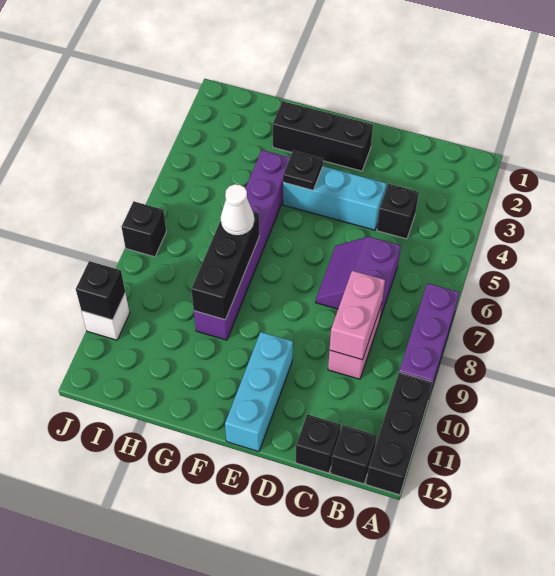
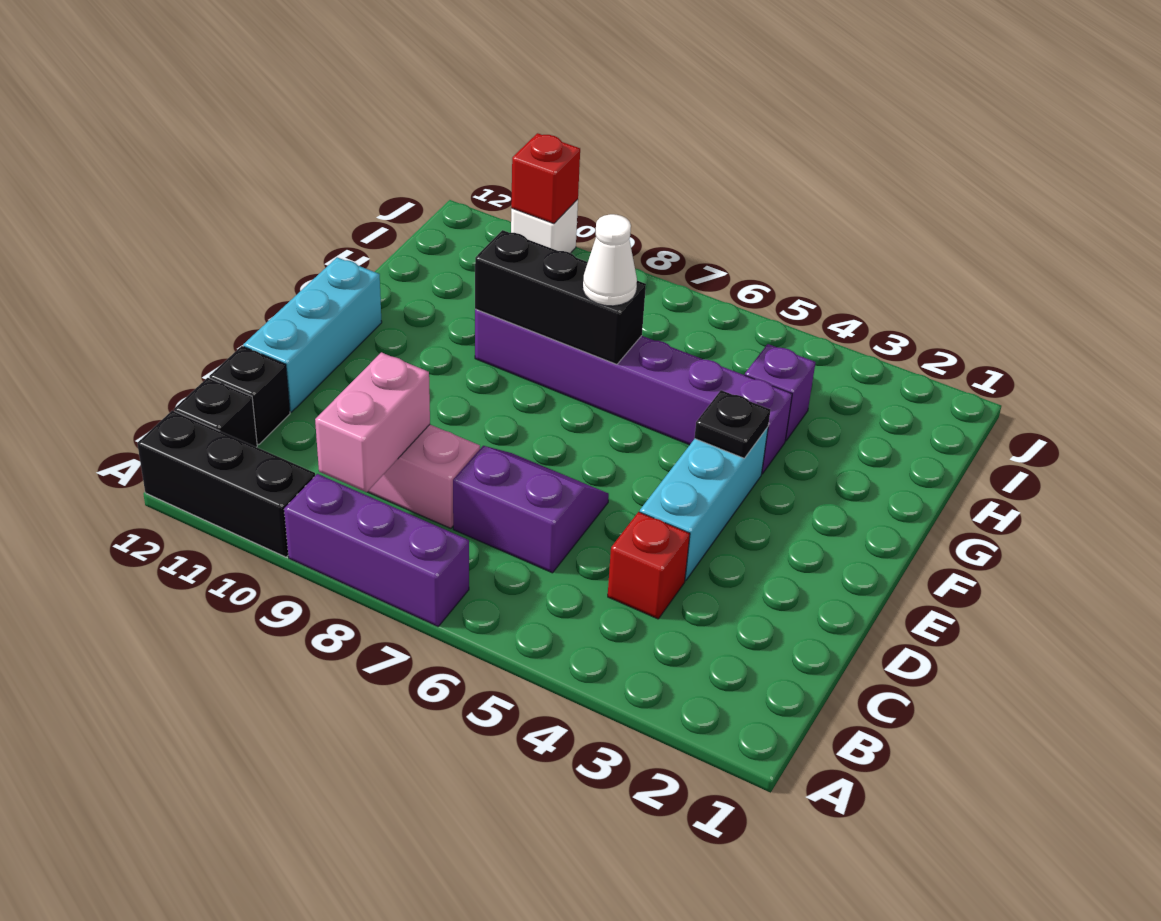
black brick C4 level 1 -> red brick C4 level 1
pink brick C8:C9 level 2 -> pink brick B9:C9 level 2
black brick E2:G2 level 1 -> none
cyan brick E10:E12 level 1 -> cyan brick D12:F12 level 1
none -> purple brick H4 level 1
black brick J7 level 1 -> none
black brick J10 level 2 -> red brick J10 level 2

